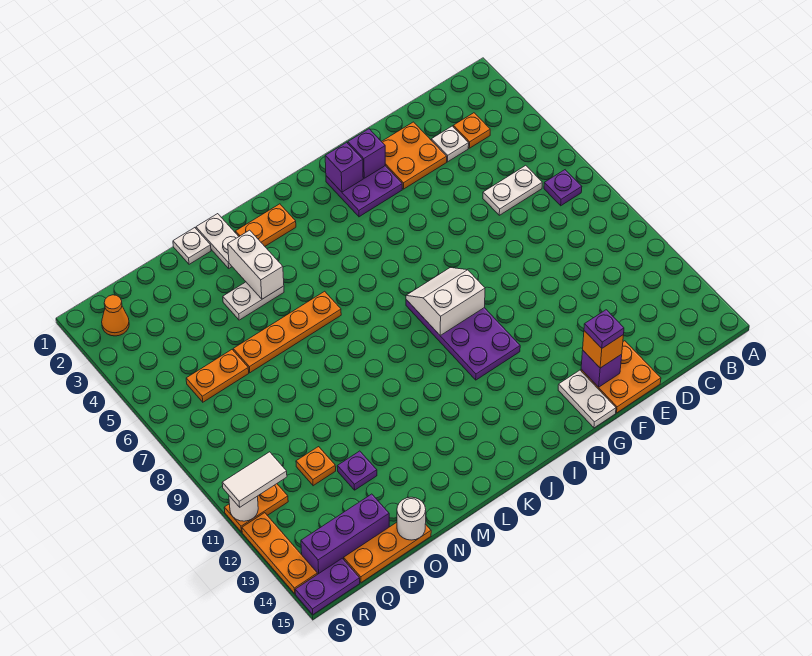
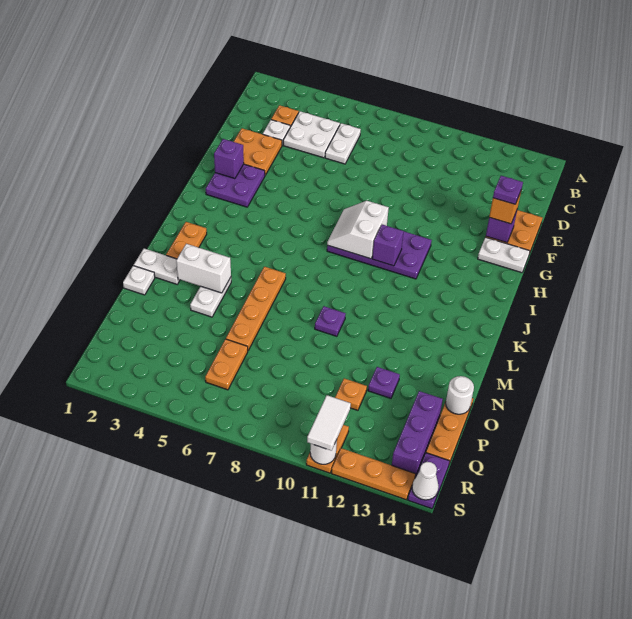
purple plate B7 level 1 -> purple plate M9 level 1
none -> white plate C4:D5 level 1
purple brick H2 level 2 -> purple brick I10 level 2
orange cone R2 level 1 -> none
none -> white cone S15 level 2

